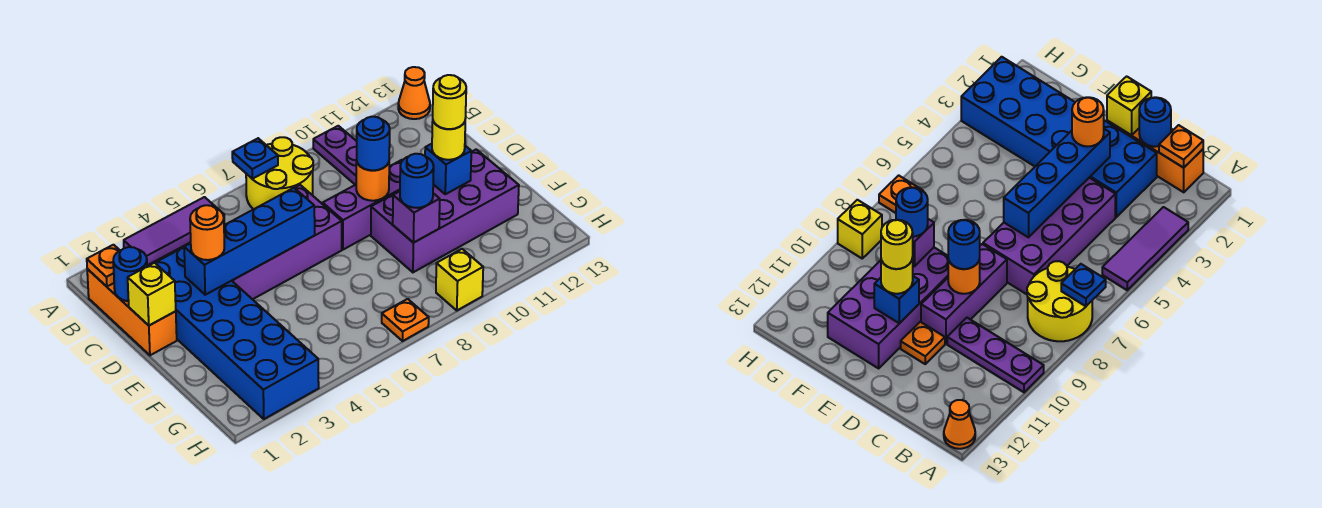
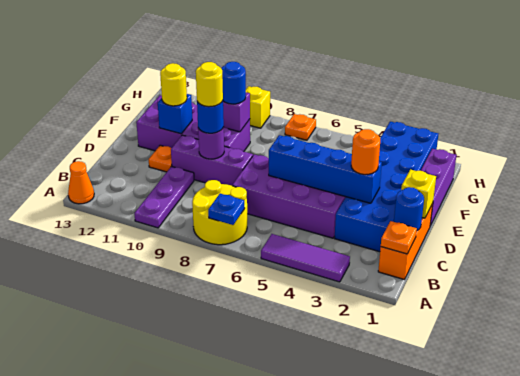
orange round brick D9 level 2 -> purple round brick D9 level 2
none -> purple brick E1:G1 level 1
yellow round brick E11 level 4 -> yellow round brick D9 level 4

